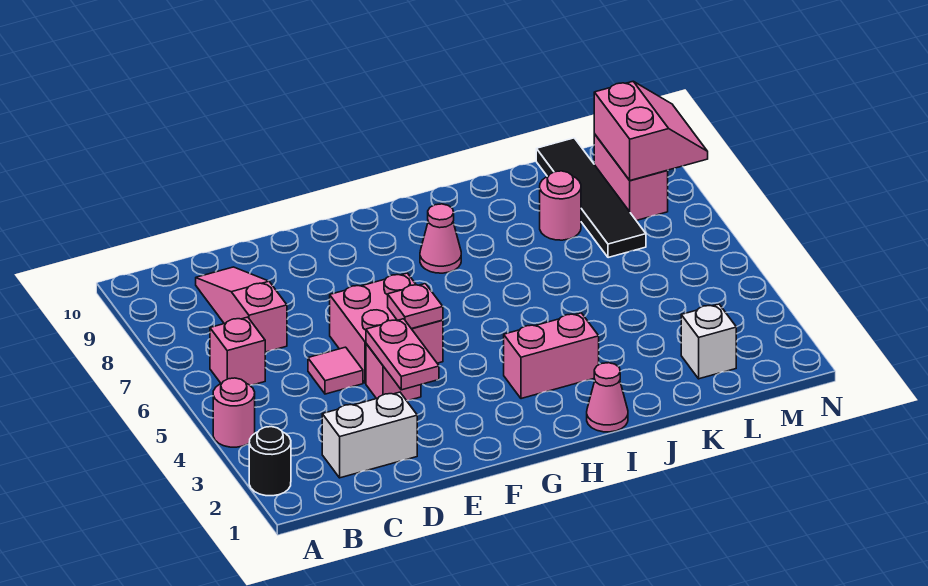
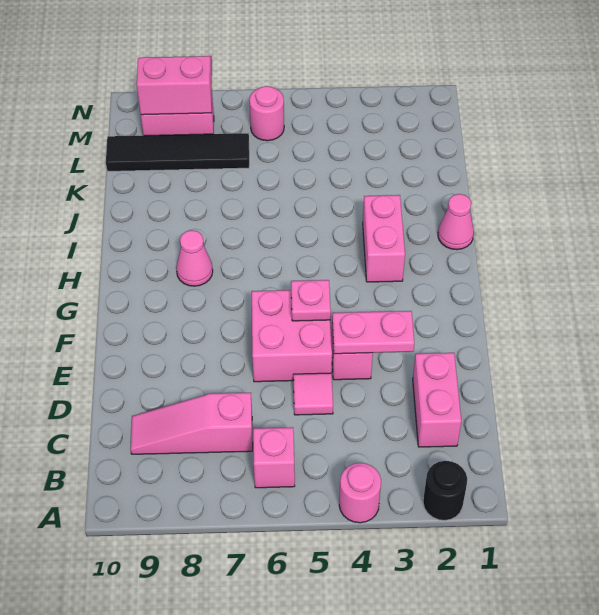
white brick C2:D2 level 1 -> pink brick C2:D2 level 1
pink round brick K8 level 1 -> pink round brick M6 level 1
white brick L2 level 1 -> none

